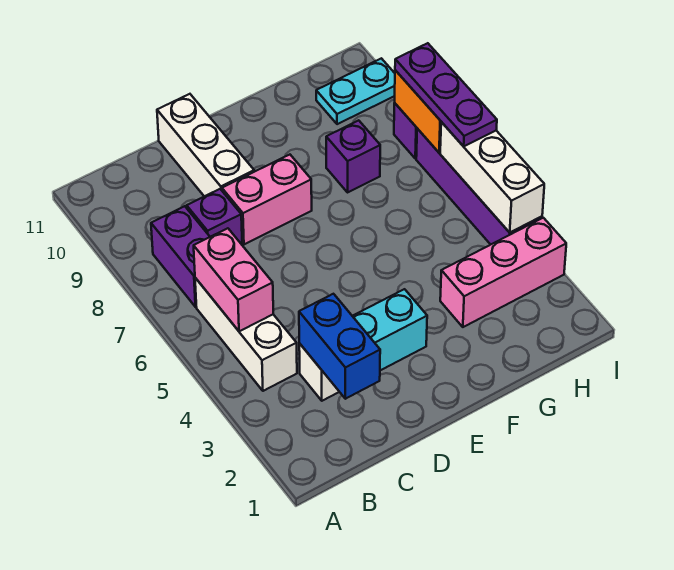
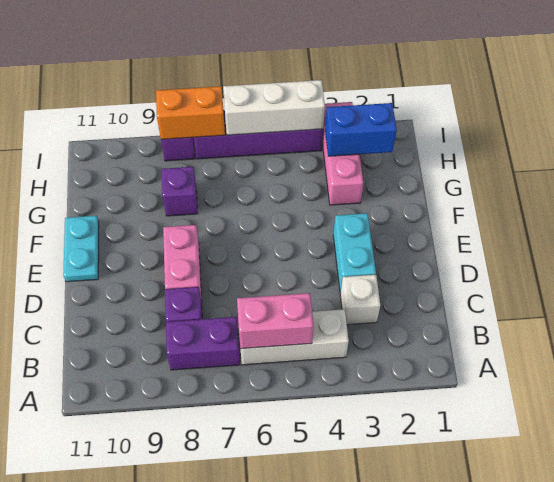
blue brick C2:C3 level 2 -> blue brick H2:H3 level 2
white brick D9:D11 level 1 -> none
cyan plate H10:I10 level 1 -> cyan plate E11:F11 level 1
purple plate I6:I8 level 3 -> none

